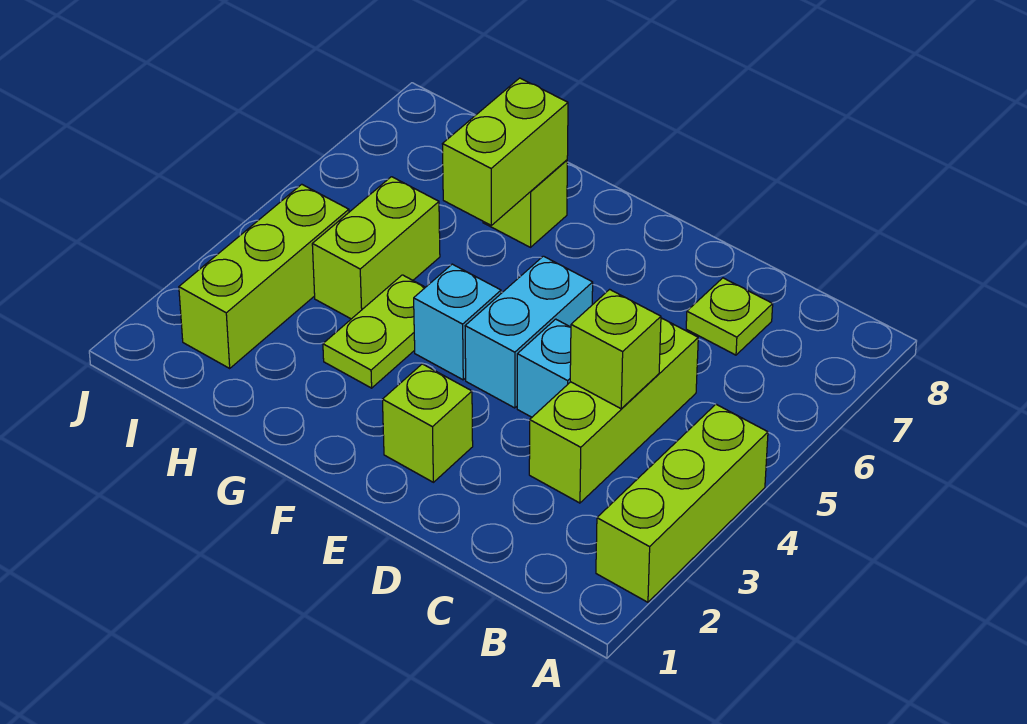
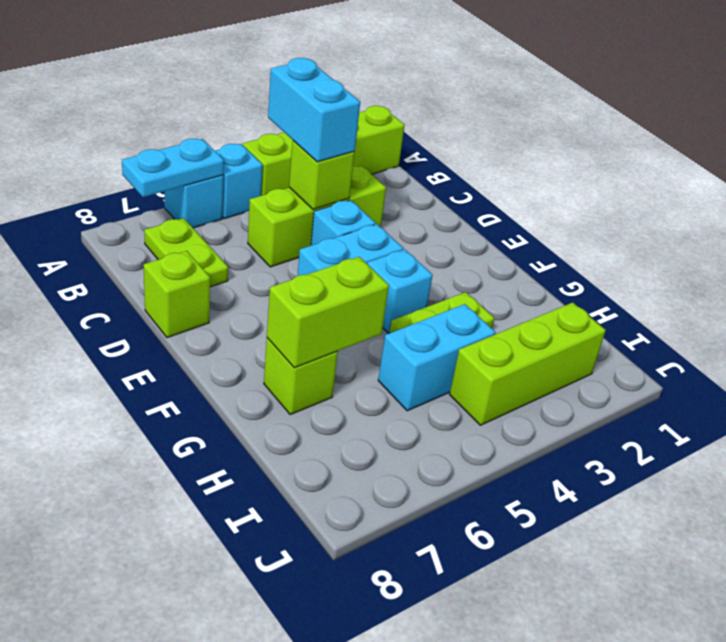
lime brick A2:A4 level 1 -> lime brick A1:A4 level 1
none -> cyan brick A5 level 1
none -> cyan brick A6 level 1
none -> cyan plate A6:A7 level 2
none -> cyan brick B4:C4 level 3
lime plate C7 level 1 -> lime plate B7:C7 level 1
lime brick E2 level 1 -> lime brick D8 level 1
lime brick H4:H5 level 1 -> cyan brick H4:H5 level 1

